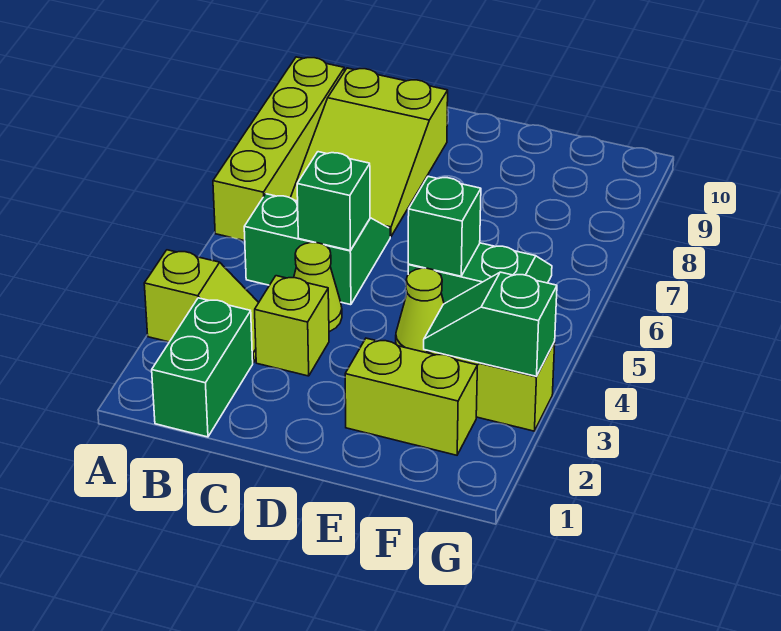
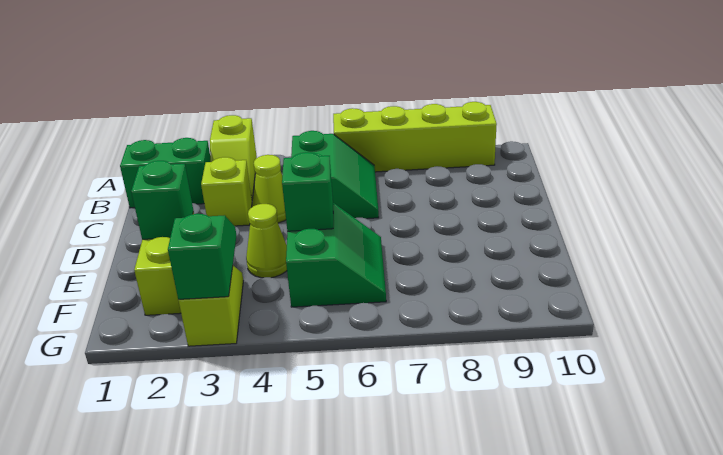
lime slope B7:C9 level 1 top 9 -> none
green brick C5 level 2 -> green brick E2 level 2

